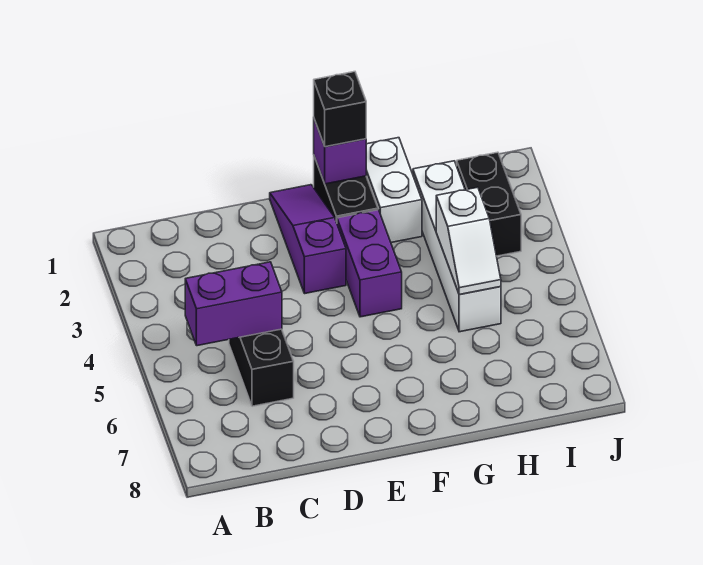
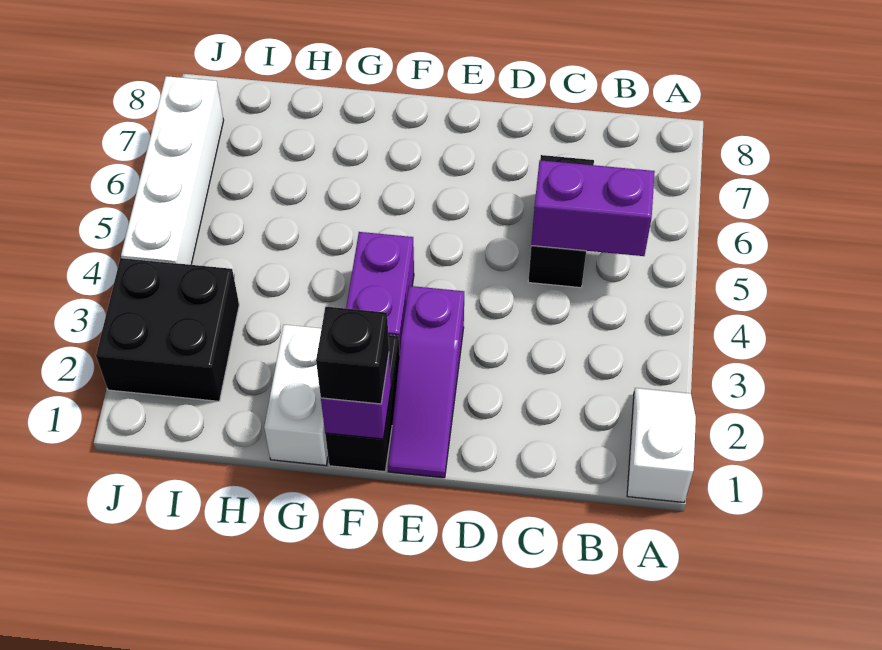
white brick H2:H5 level 1 -> white brick J4:J7 level 1
white slope H4:H5 level 2 top 4 -> white slope A1:A2 level 1 top 1
black brick I2:I3 level 1 -> black brick I2:J3 level 1

